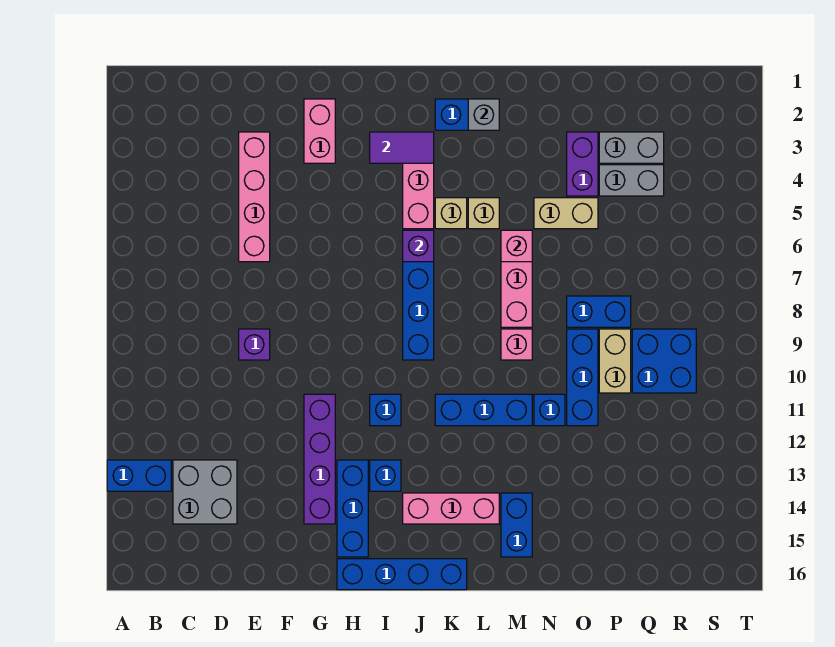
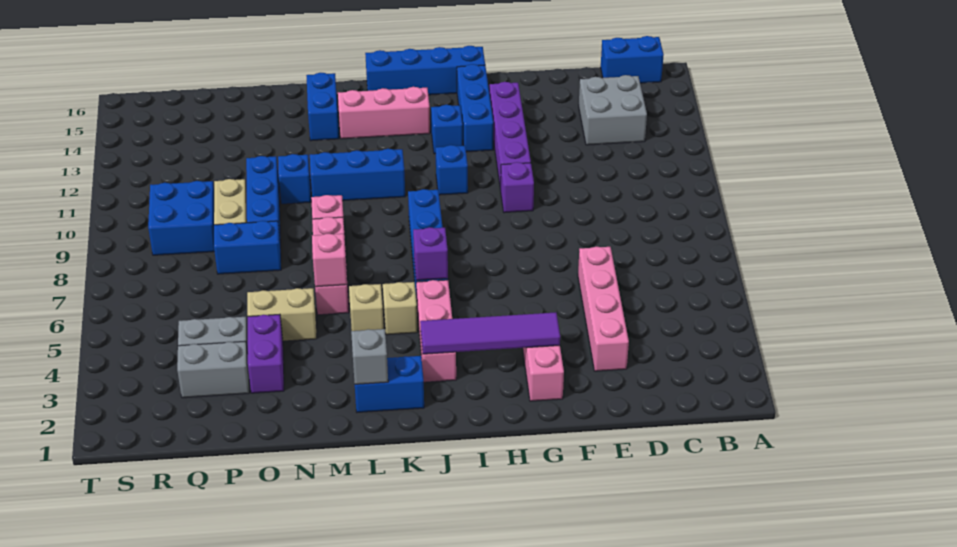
blue brick A13:B13 level 1 -> blue brick B16:C16 level 1
purple brick E9 level 1 -> purple brick G10 level 1
purple tile I3:J3 level 2 -> purple tile G3:J3 level 2

